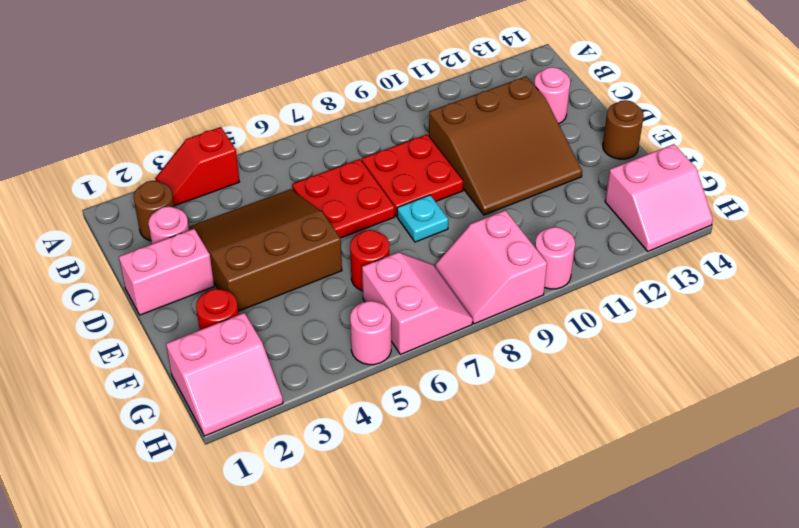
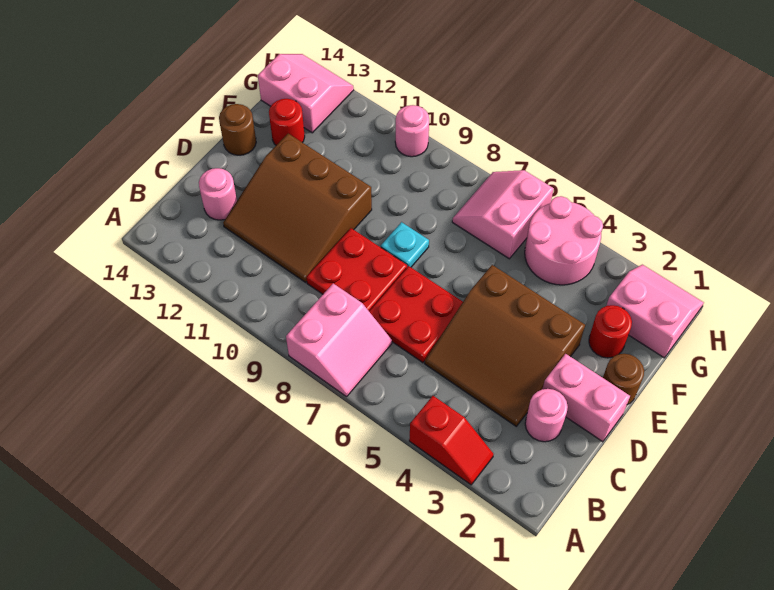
brown round brick B2 level 1 -> brown round brick E1 level 1
brown slope C10:E12 level 1 top C -> brown slope C10:E12 level 1 top E
red round brick F6 level 1 -> red round brick F13 level 1
pink slope G8:H9 level 1 top 9 -> pink slope A7:B8 level 1 top 8
pink round brick H5 level 1 -> pink round brick G4:H5 level 1

